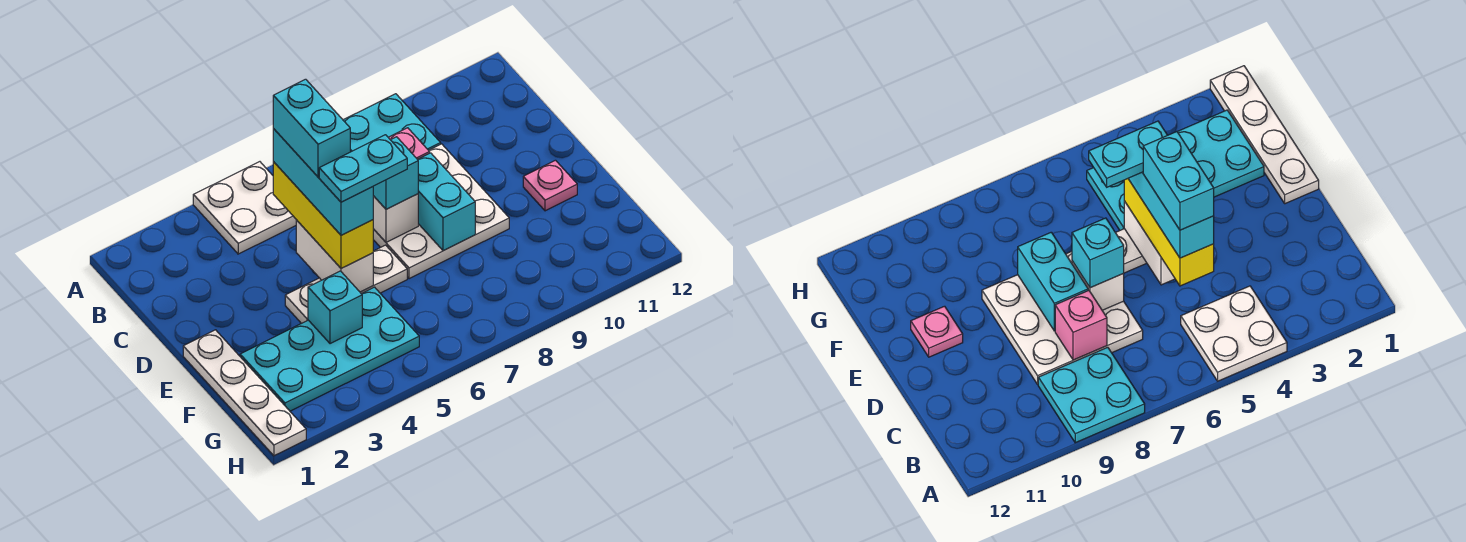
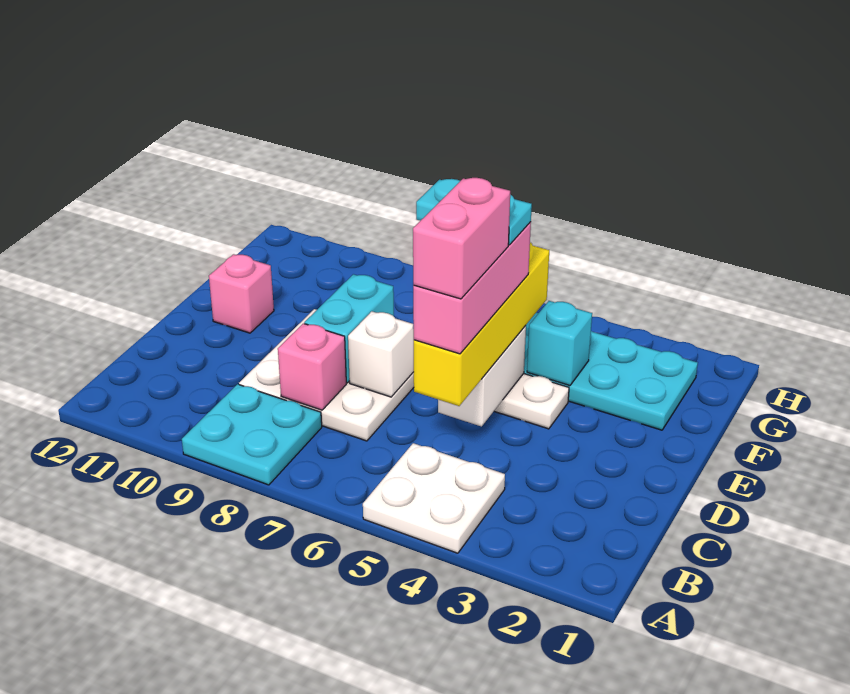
yellow brick C5:E5 level 3 -> yellow brick C5:F5 level 3
cyan brick C5:E5 level 4 -> pink brick C5:E5 level 4
cyan brick C5:D5 level 5 -> pink brick C5:D5 level 5
cyan brick D7 level 3 -> none
white plate E1:H1 level 1 -> none
pink plate E11 level 1 -> pink brick E11 level 1

